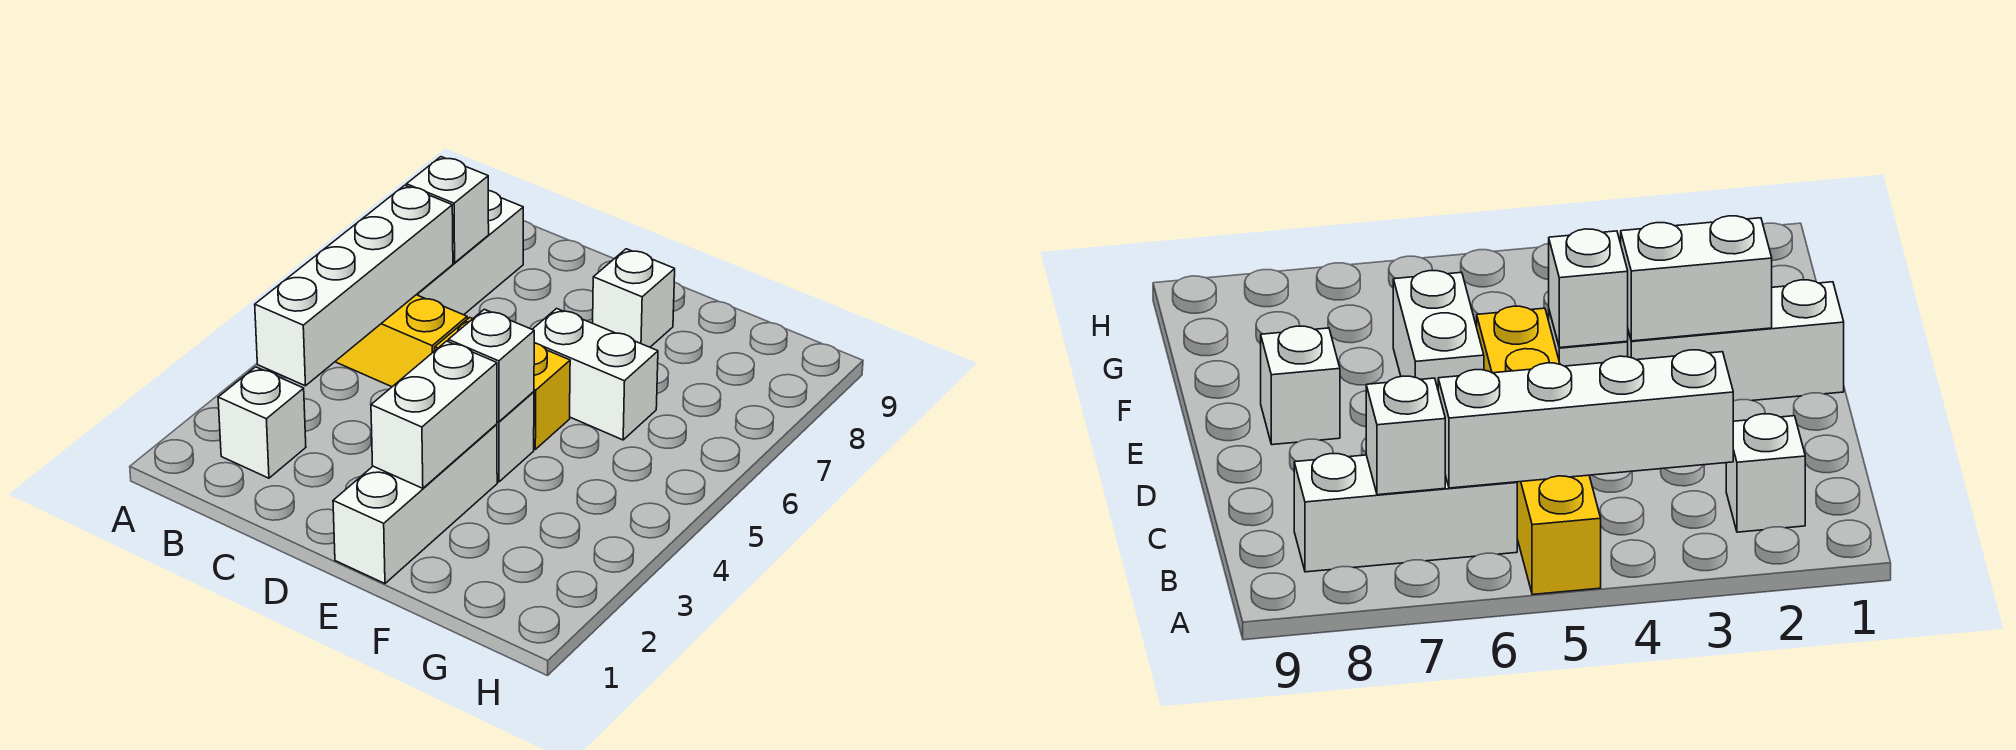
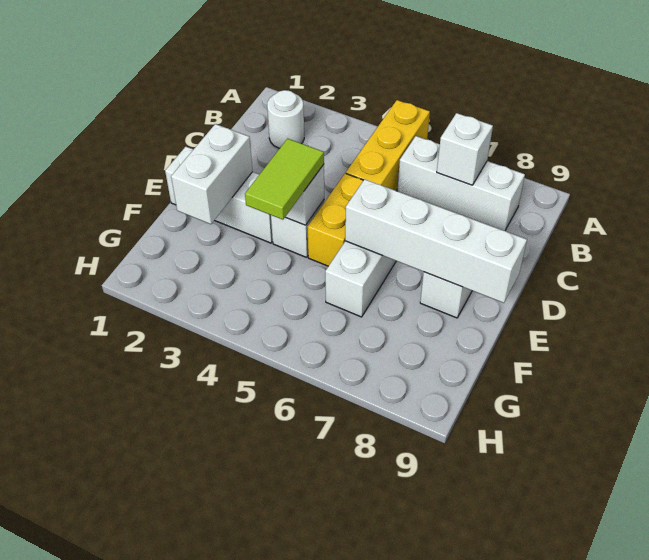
white brick B2 level 1 -> white round brick B2 level 1
white brick B3:B6 level 2 -> white brick E6:E9 level 2
white brick E2:E3 level 2 -> white brick E2:F2 level 2
none -> lime tile E4:F4 level 3

